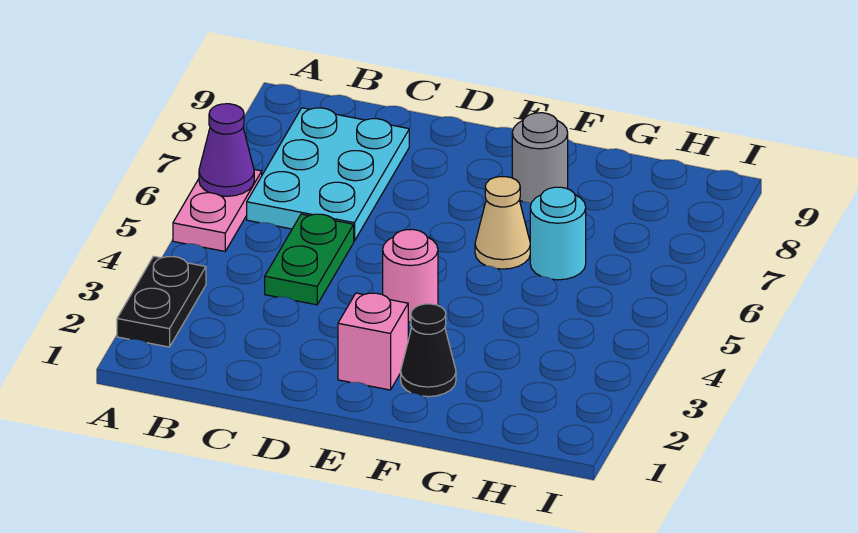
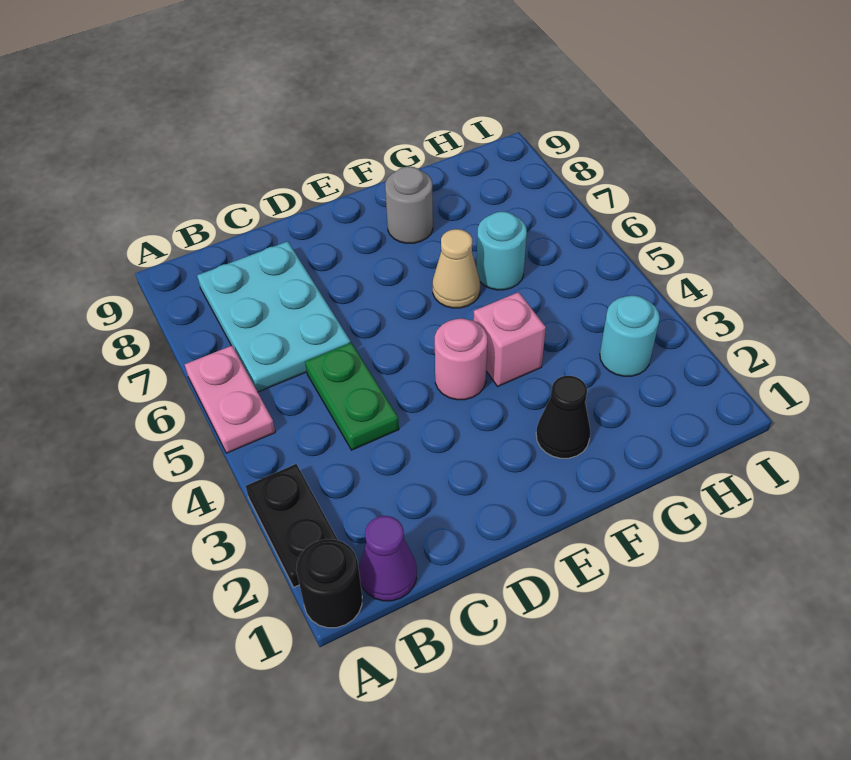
none -> black round brick A1 level 1
purple cone A6 level 2 -> purple cone B1 level 1
pink brick E2 level 1 -> pink brick F4 level 1
none -> cyan round brick H3 level 1

